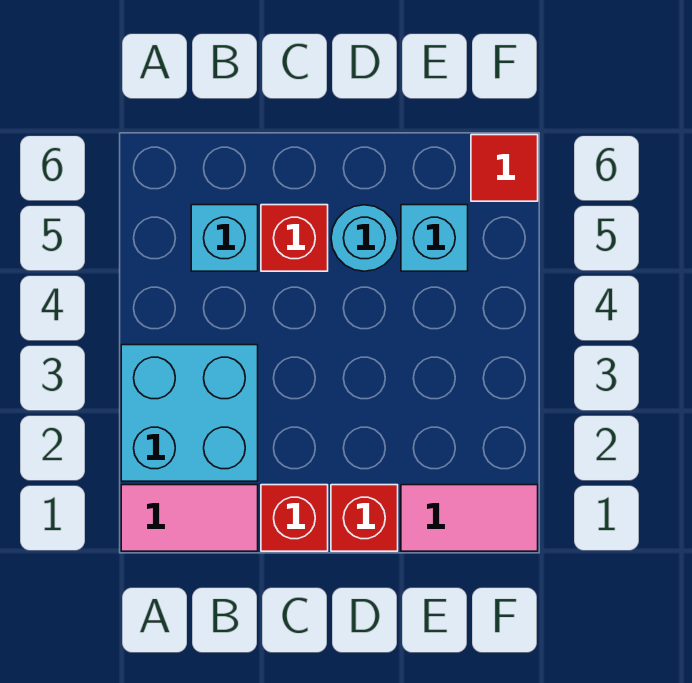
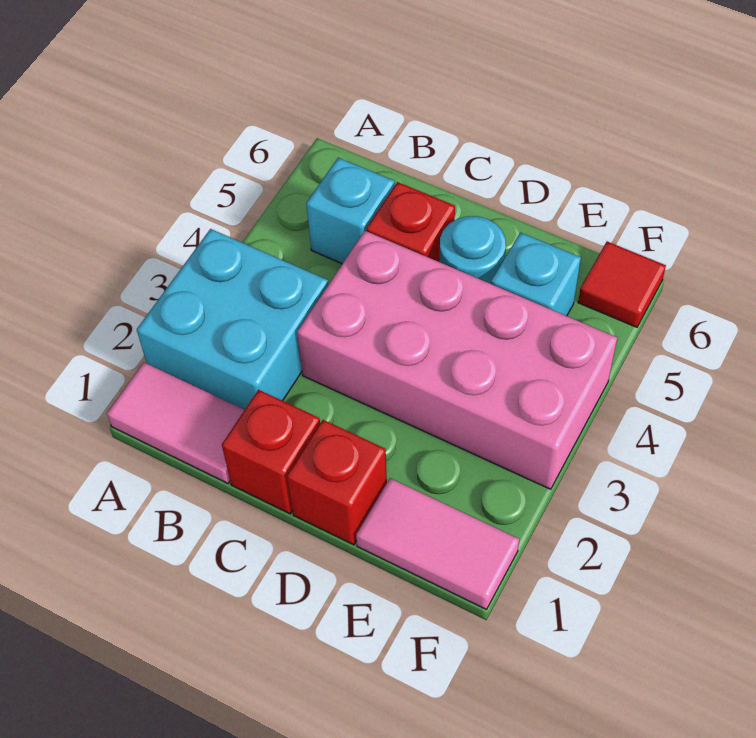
none -> pink brick C3:F4 level 1

